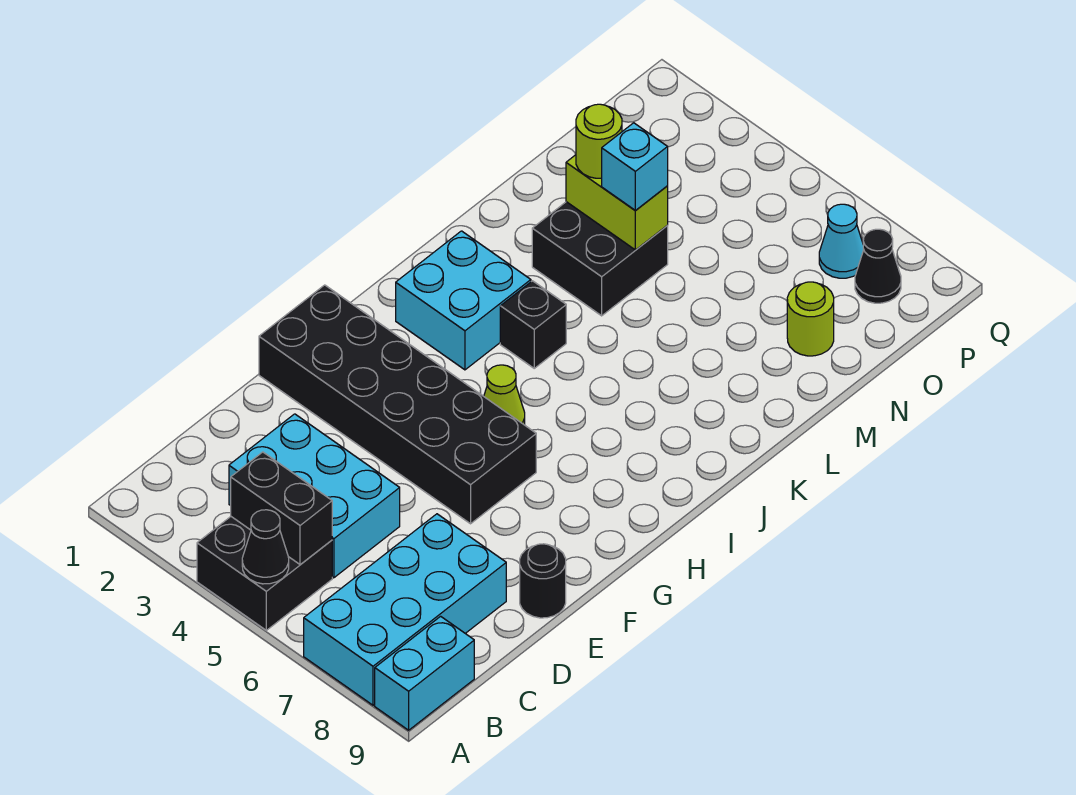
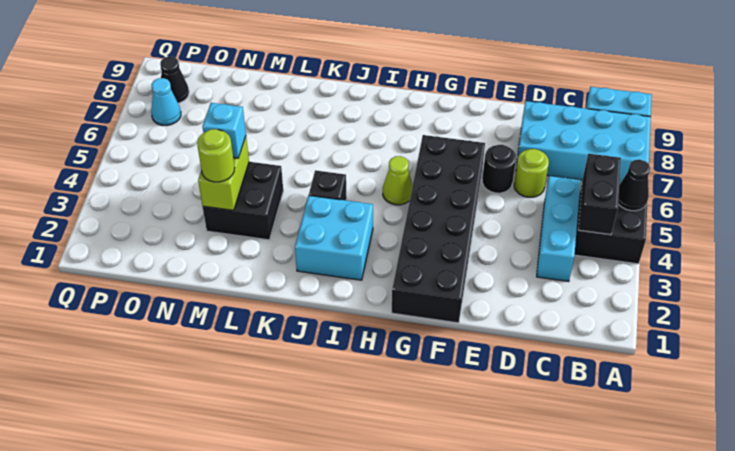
cyan brick C3:D5 level 1 -> cyan brick C3:C5 level 1
black round brick E9 level 1 -> black round brick E6 level 1
lime round brick N8 level 1 -> lime round brick D6 level 1

